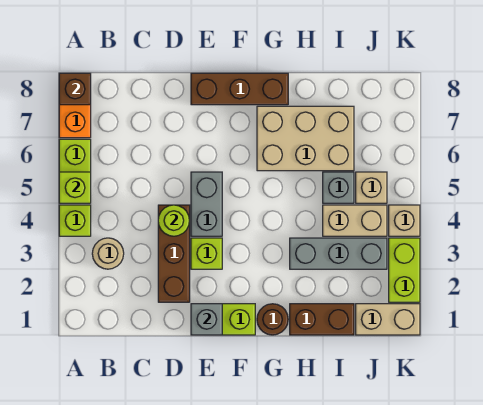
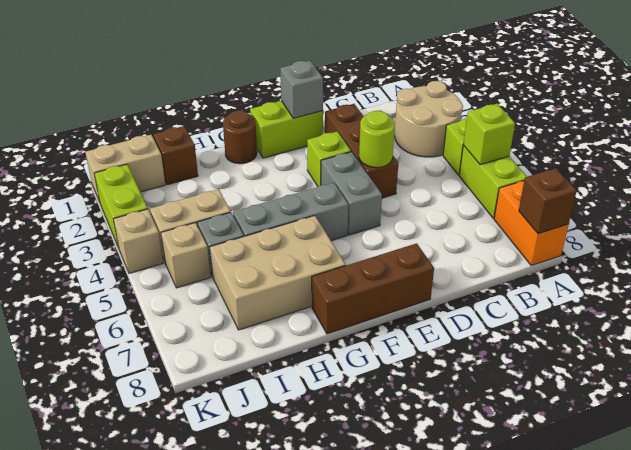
tan round brick B3 level 1 -> tan round brick A2:B3 level 1
brown brick H1:I1 level 1 -> brown brick I1 level 1
grey brick H3:J3 level 1 -> grey brick F5:H5 level 1

